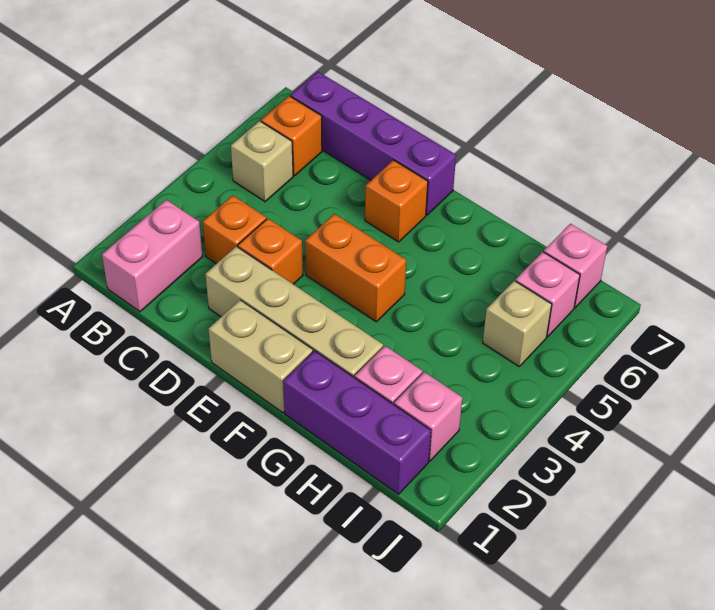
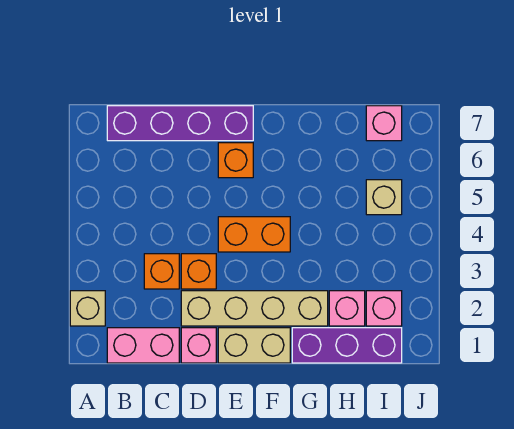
pink brick B1:B2 level 1 -> pink brick B1:C1 level 1
tan brick B5 level 1 -> tan brick A2 level 1
orange brick B6 level 1 -> none
pink brick I6 level 1 -> pink brick D1 level 1

